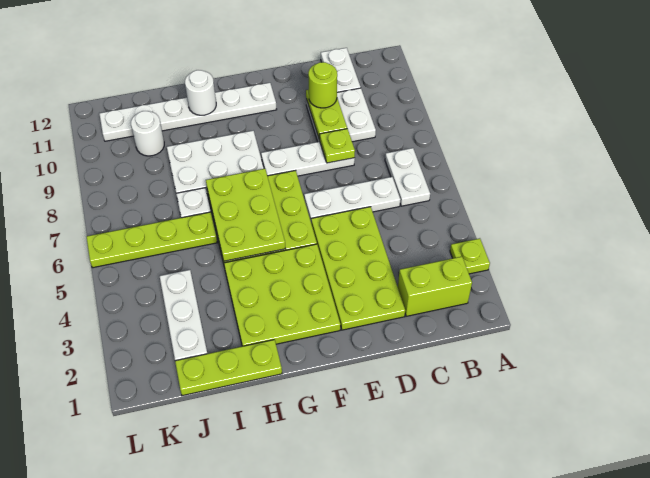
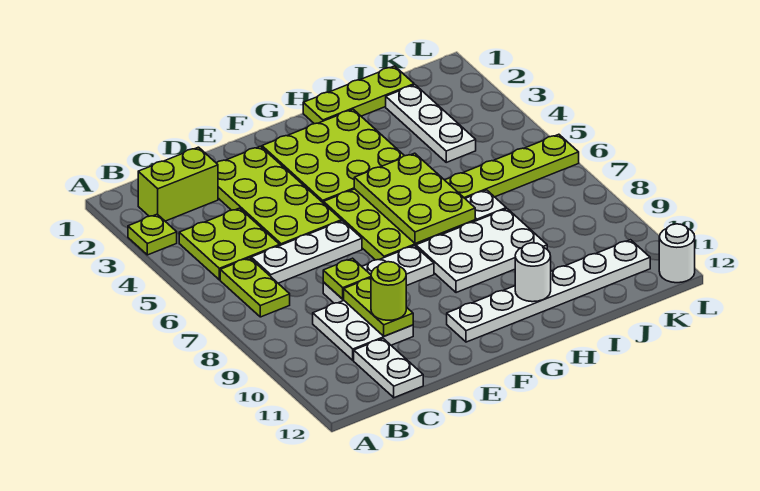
none -> lime plate B4:C5 level 1
white plate B6:B7 level 1 -> lime plate B6:B7 level 1
white round brick J10 level 1 -> white round brick L12 level 1

